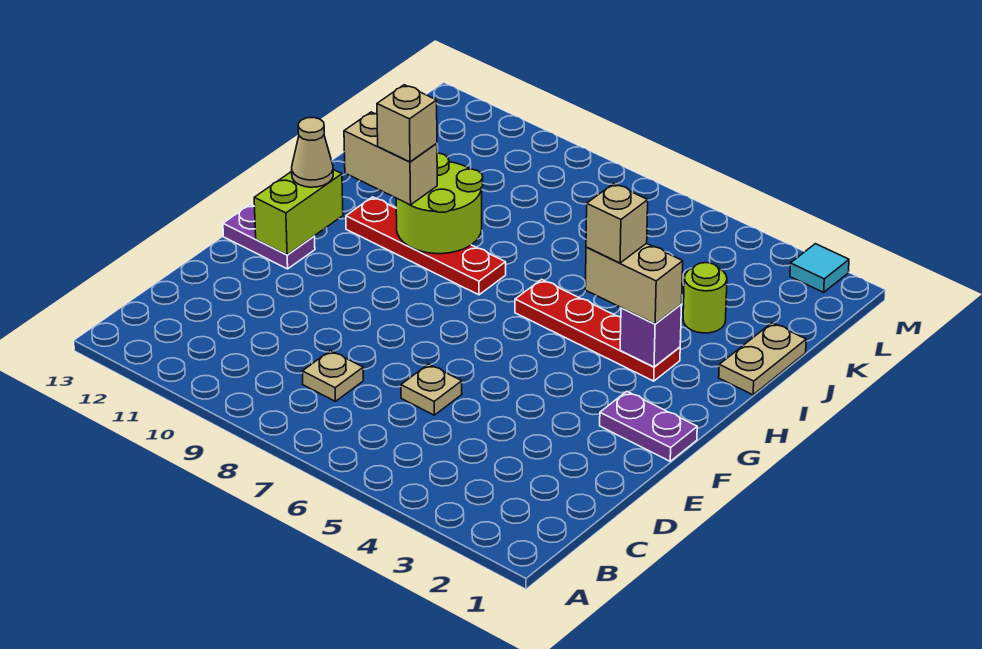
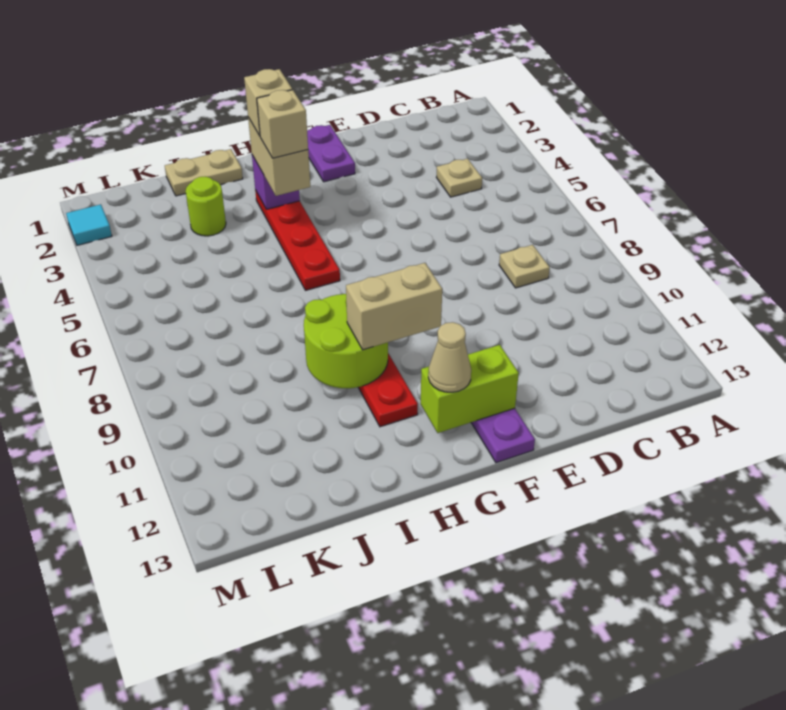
tan plate D6 level 1 -> tan plate C4 level 1
tan brick H10:H11 level 3 -> tan brick G10:H10 level 3
tan brick H10 level 4 -> tan brick H3 level 4

